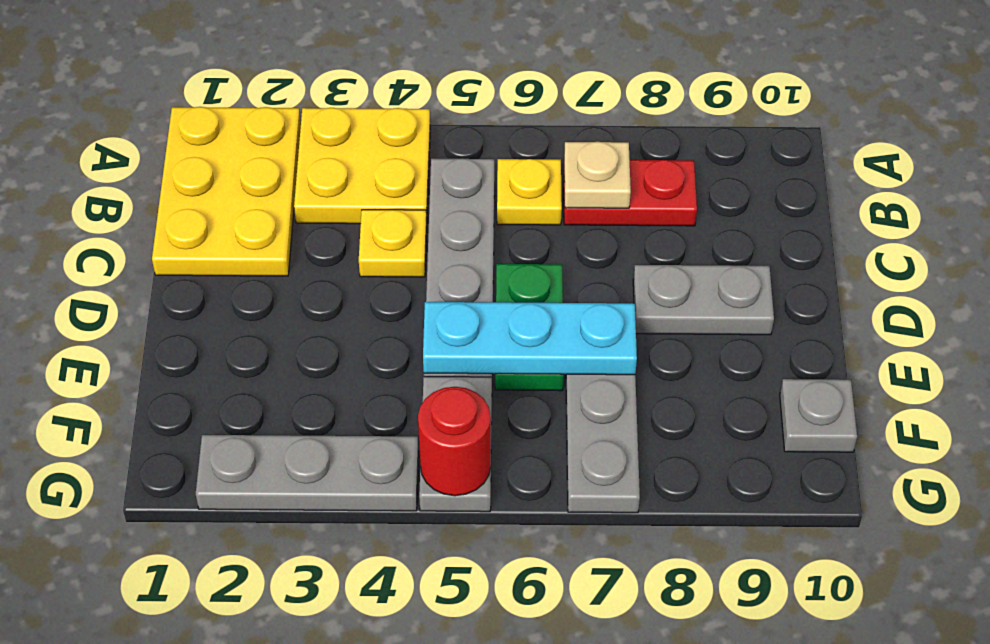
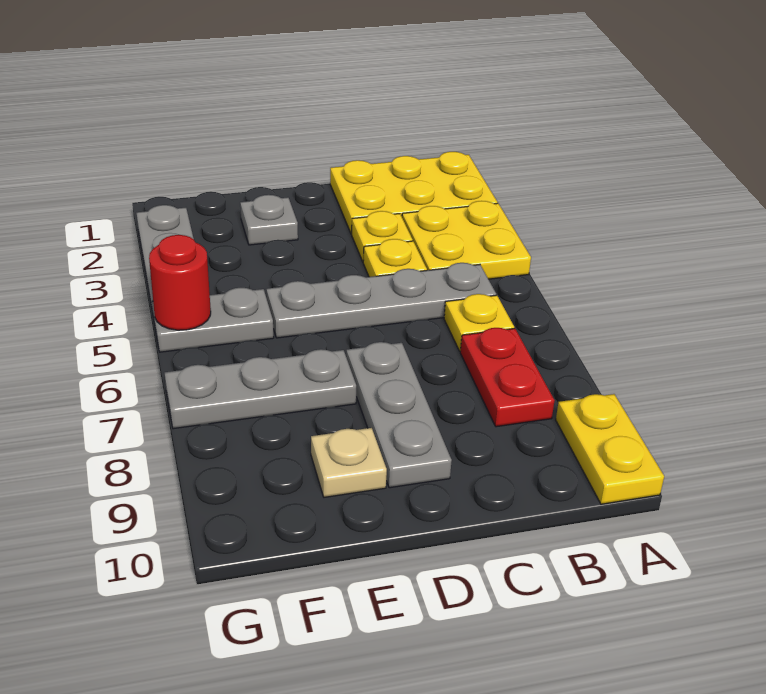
none -> yellow plate A9:A10 level 1
tan plate B7 level 2 -> tan plate E9 level 1
none -> yellow plate C3 level 1
green plate D6:E6 level 1 -> none
grey plate D8:D9 level 1 -> grey plate D7:D9 level 1
cyan plate E5:E7 level 2 -> none
grey plate F10 level 1 -> grey plate E2 level 1

